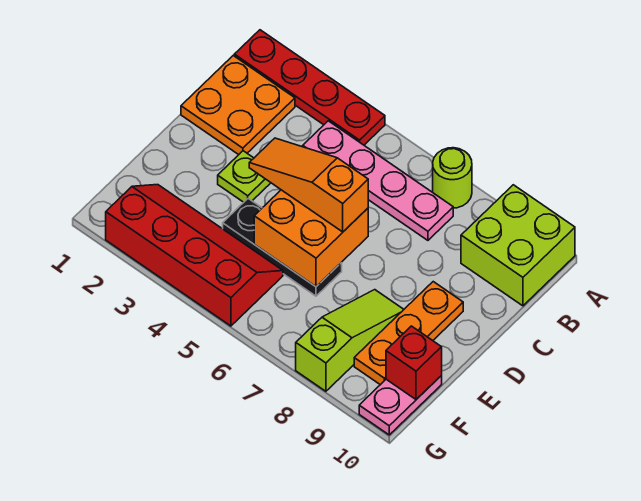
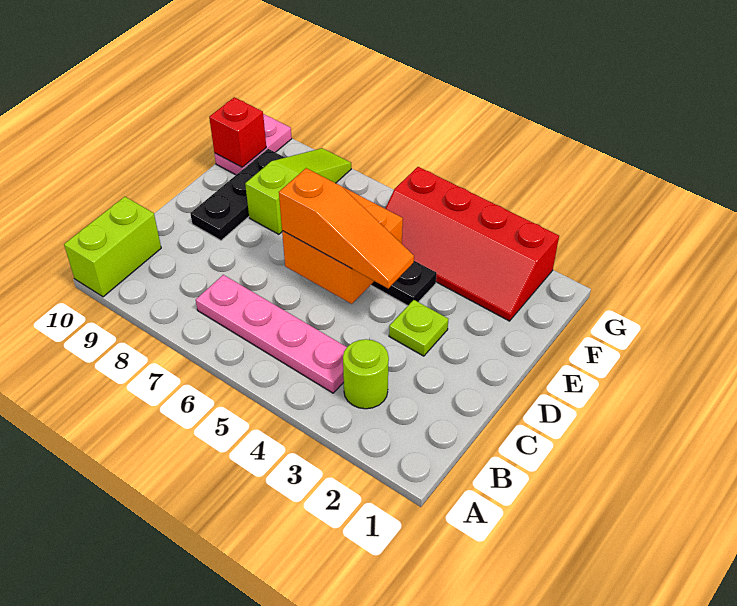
red plate A1:A4 level 1 -> none
lime round brick A7 level 1 -> lime round brick B3 level 1
lime brick A9:B10 level 1 -> lime brick A10:B10 level 1
orange plate B1:C2 level 1 -> none
orange plate D9:F9 level 1 -> black plate D9:F9 level 1
lime slope E8:G8 level 1 top G -> lime slope E8:G8 level 1 top E

